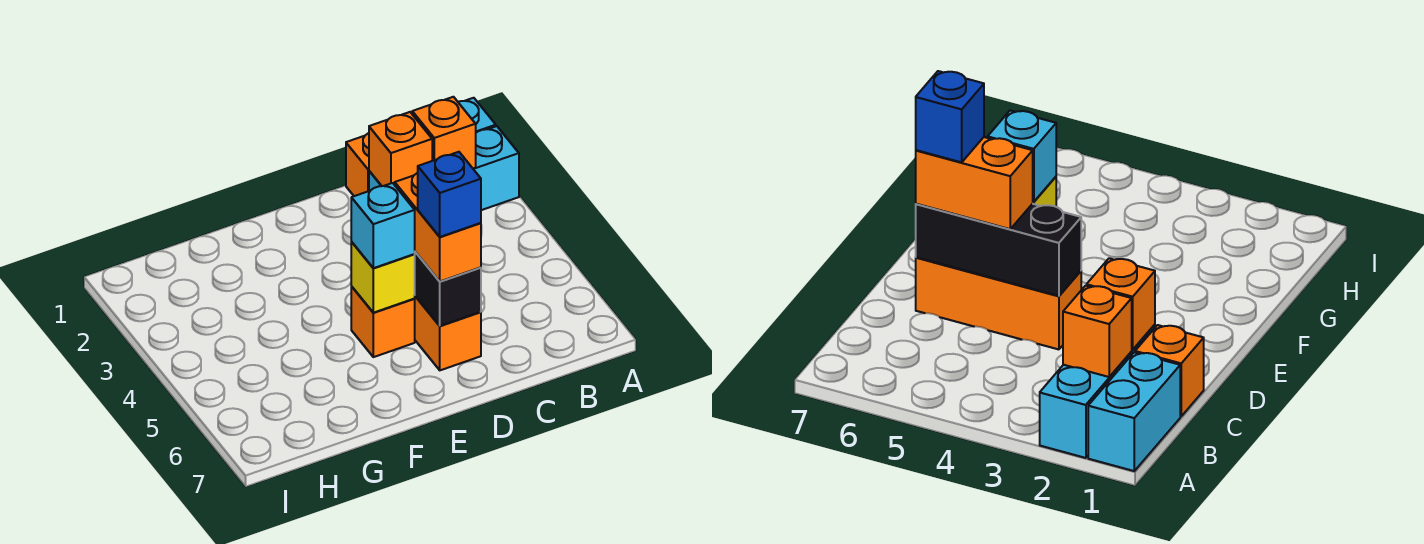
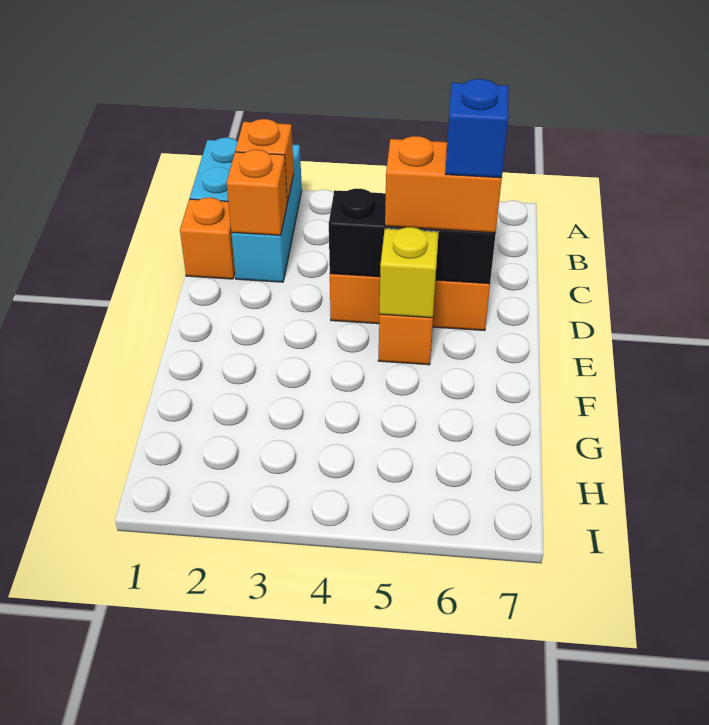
cyan brick E5 level 3 -> none

